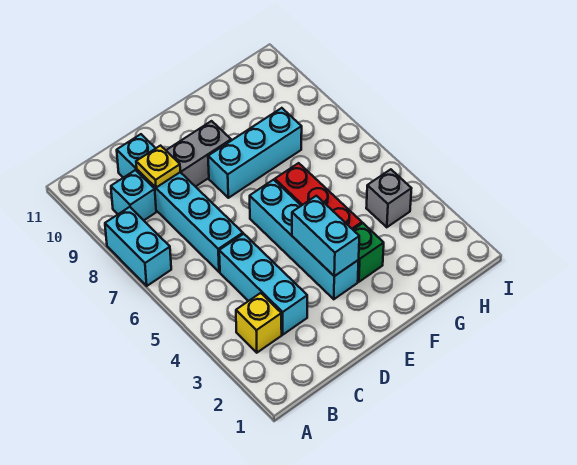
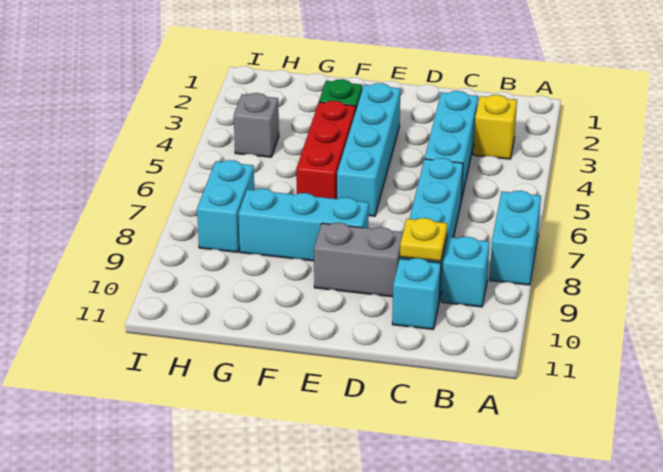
cyan brick E3:E4 level 2 -> cyan brick H7:H8 level 1

